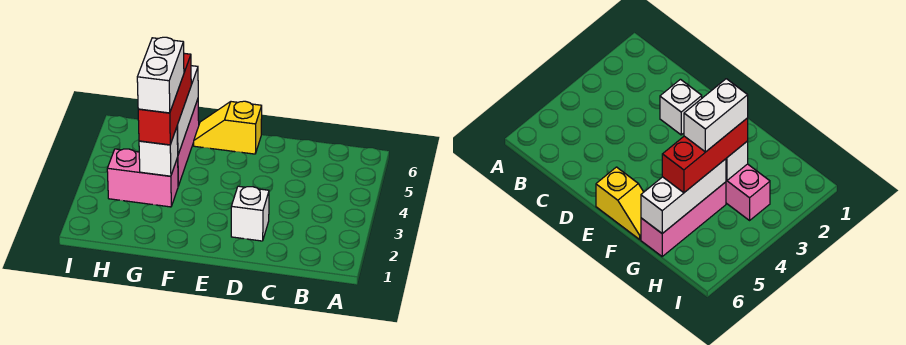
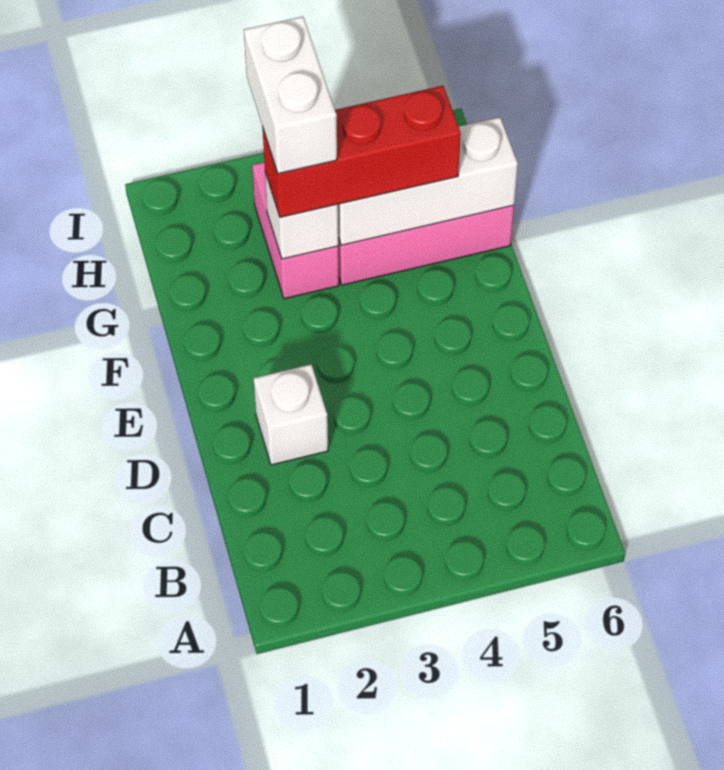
yellow slope E6:F6 level 1 top E -> none
white brick G3:G4 level 4 -> white brick G3:H3 level 4

